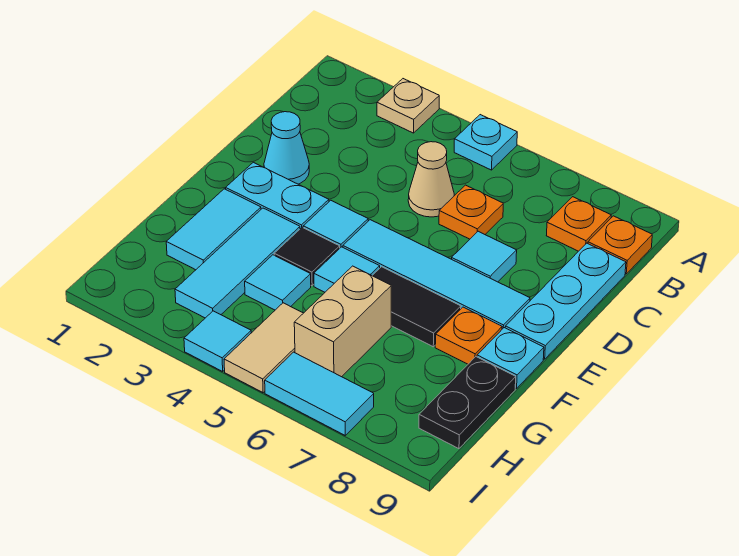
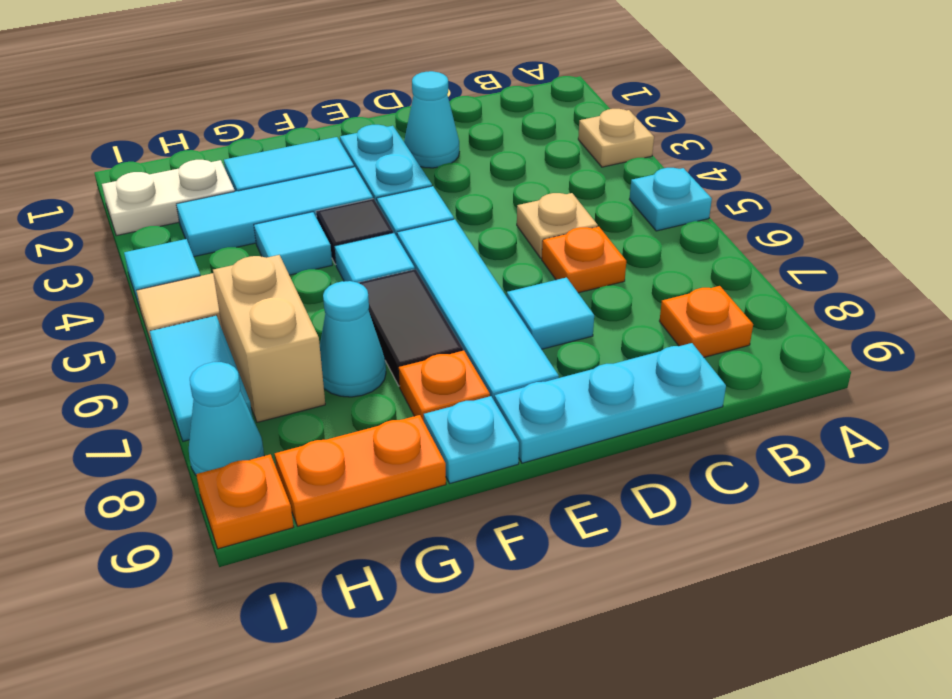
orange plate B9 level 1 -> orange plate I9 level 1
tan cone C5 level 1 -> tan plate C5 level 1
tan brick G6:H6 level 1 -> tan brick H6:H7 level 1
none -> cyan cone G7 level 1
black plate G9:H9 level 1 -> orange plate G9:H9 level 1
none -> white plate H2:I2 level 1
none -> cyan cone I8 level 1

